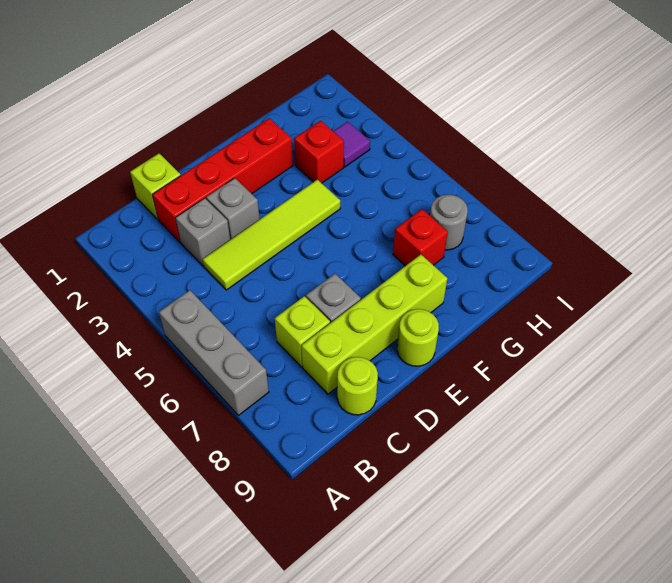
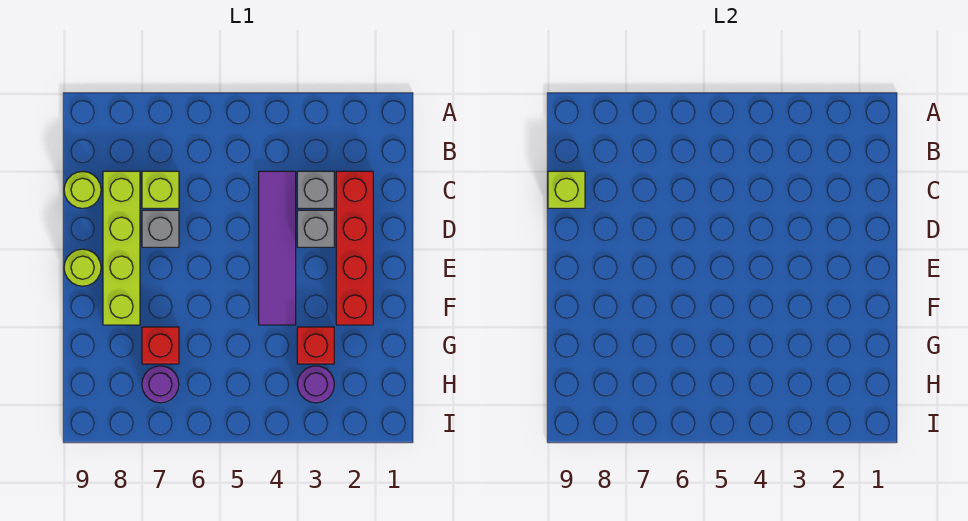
grey brick A5:A7 level 1 -> none
lime brick C1 level 1 -> lime brick C9 level 2
lime tile C4:F4 level 1 -> purple tile C4:F4 level 1
purple tile H3 level 1 -> purple round brick H3 level 1
grey round brick H7 level 1 -> purple round brick H7 level 1

